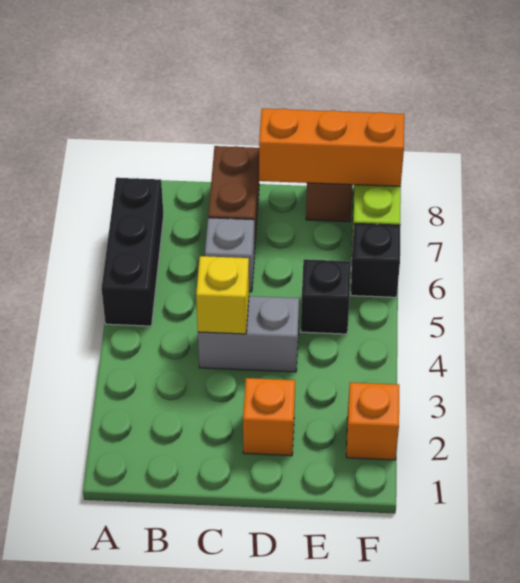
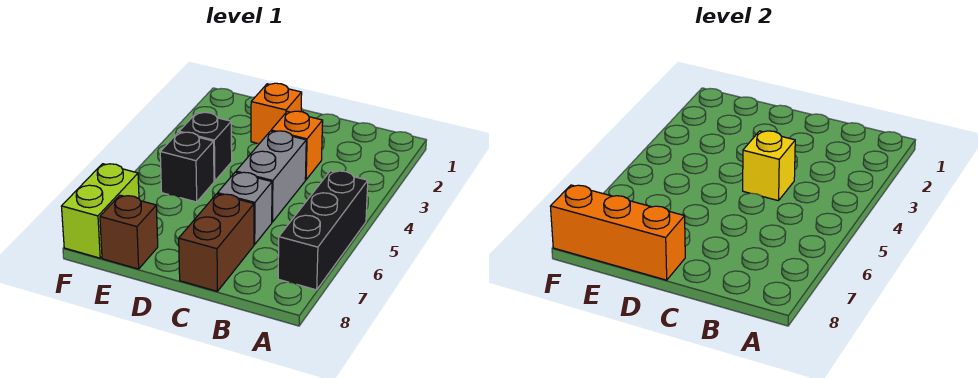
grey brick C4:D4 level 1 -> grey brick C4:C5 level 1
orange brick F2 level 1 -> orange brick C3 level 1
black brick F6 level 1 -> black brick E4 level 1

